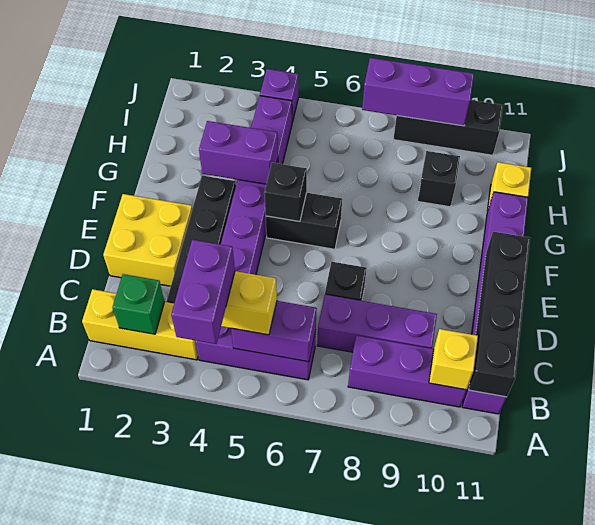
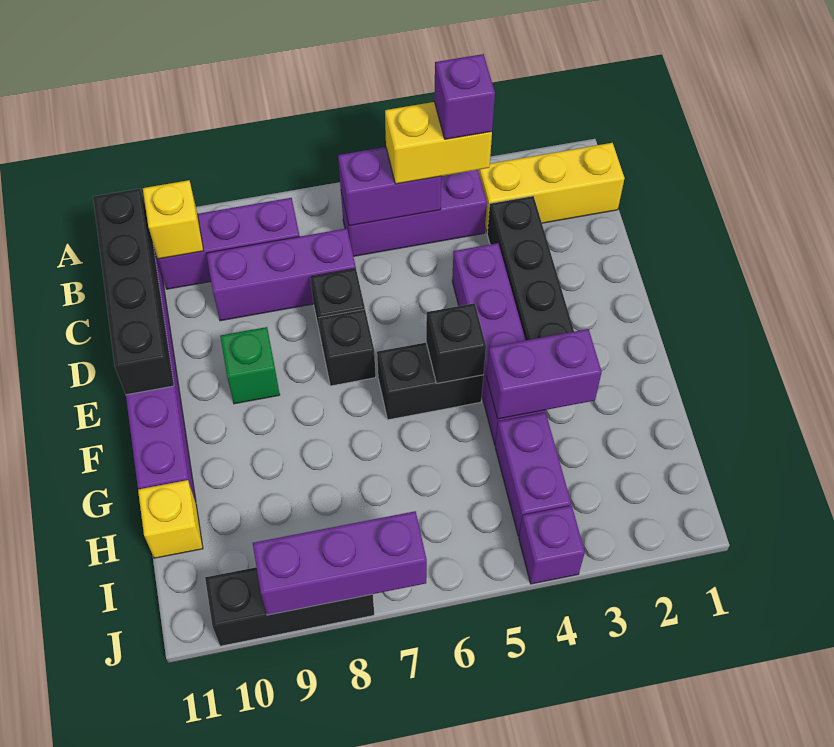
purple brick A4:B4 level 4 -> purple brick B4 level 4
green brick B2 level 2 -> green brick E9 level 1
yellow brick D1:E2 level 1 -> none
black brick H9 level 1 -> black brick E7 level 1

